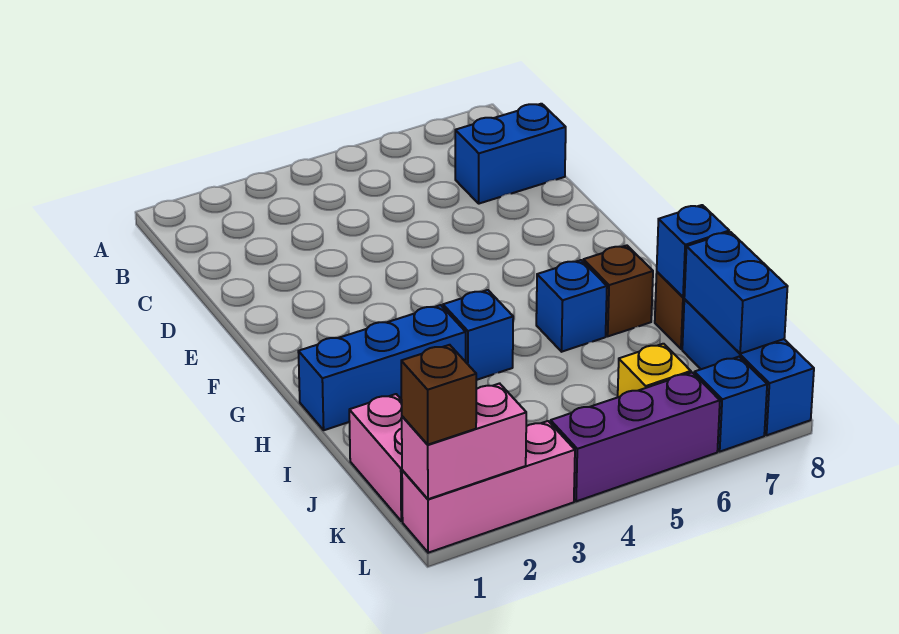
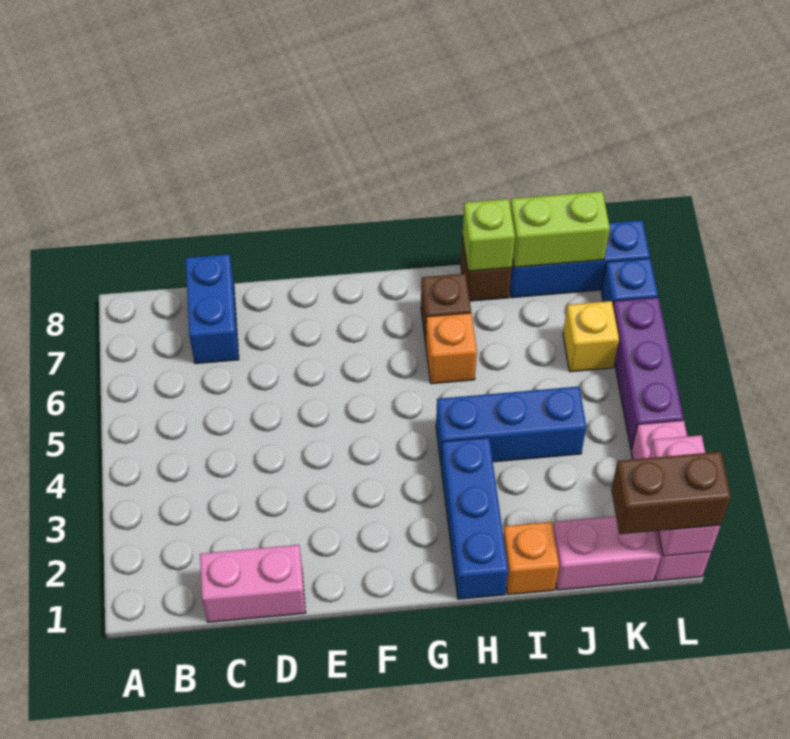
none -> pink brick C1:D1 level 1
blue brick H4 level 1 -> blue brick H4:J4 level 1
blue brick H6 level 1 -> orange brick H6 level 1
none -> orange brick I1 level 1
blue brick I8 level 2 -> lime brick I8 level 2
blue brick J8:K8 level 2 -> lime brick J8:K8 level 2
brown brick L1 level 3 -> brown brick K1:L1 level 3

